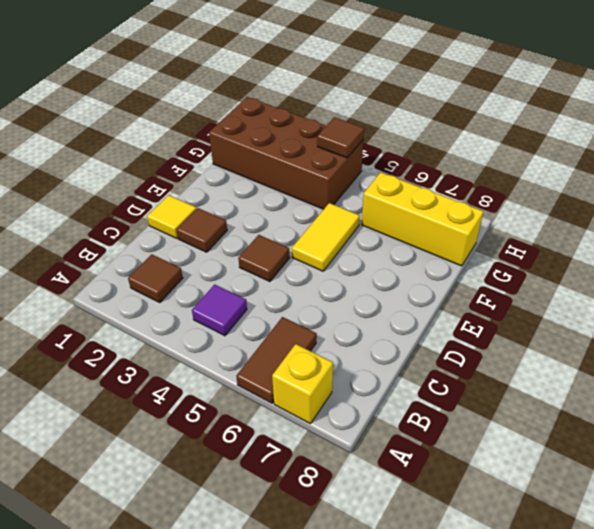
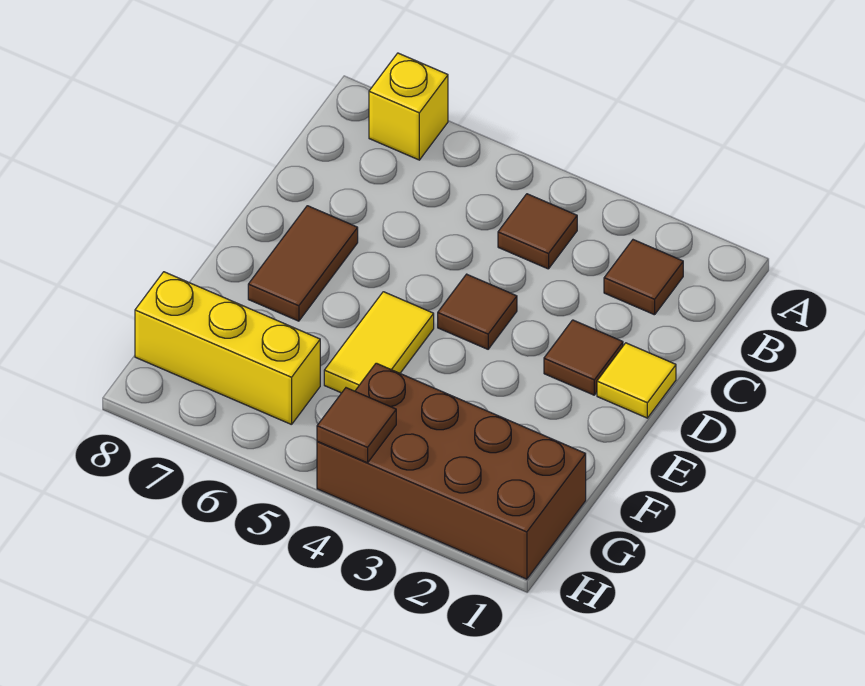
brown tile A6:B6 level 1 -> brown tile D7:E7 level 1
purple tile B4 level 1 -> brown tile B4 level 1

